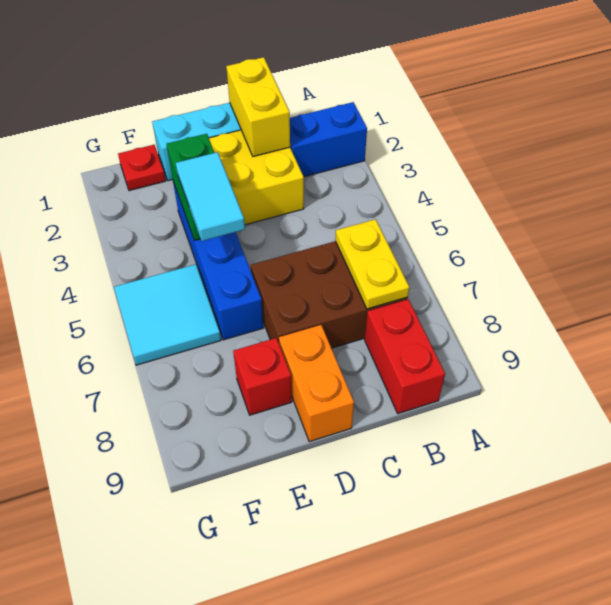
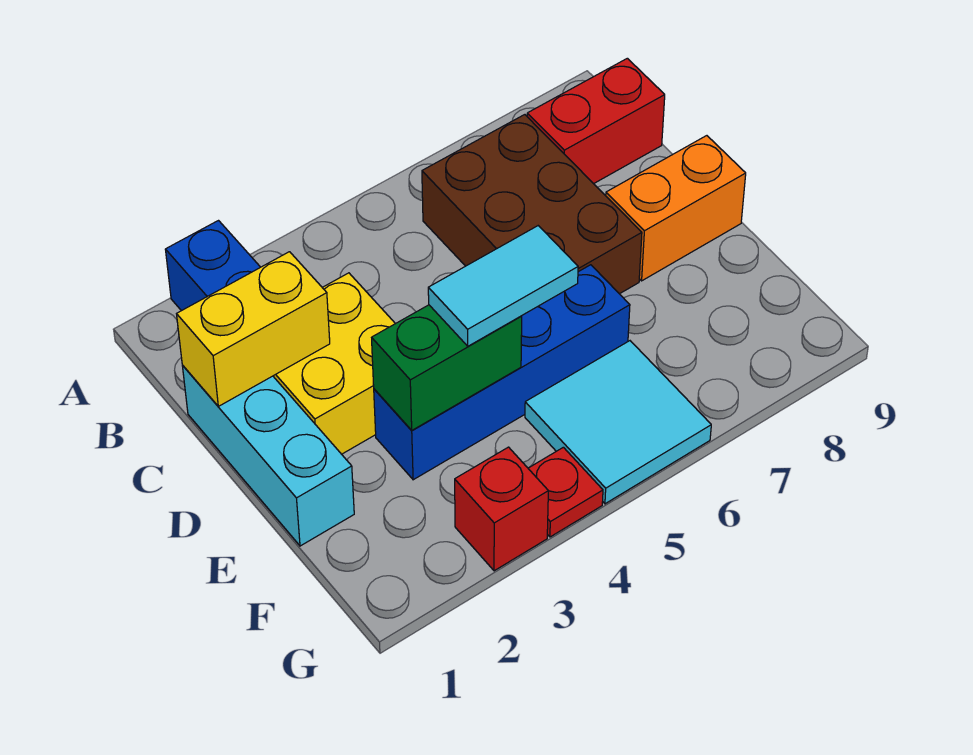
yellow plate B6:B7 level 2 -> none
red brick E8 level 1 -> red brick G3 level 1
red plate F1 level 1 -> red plate G4 level 1

